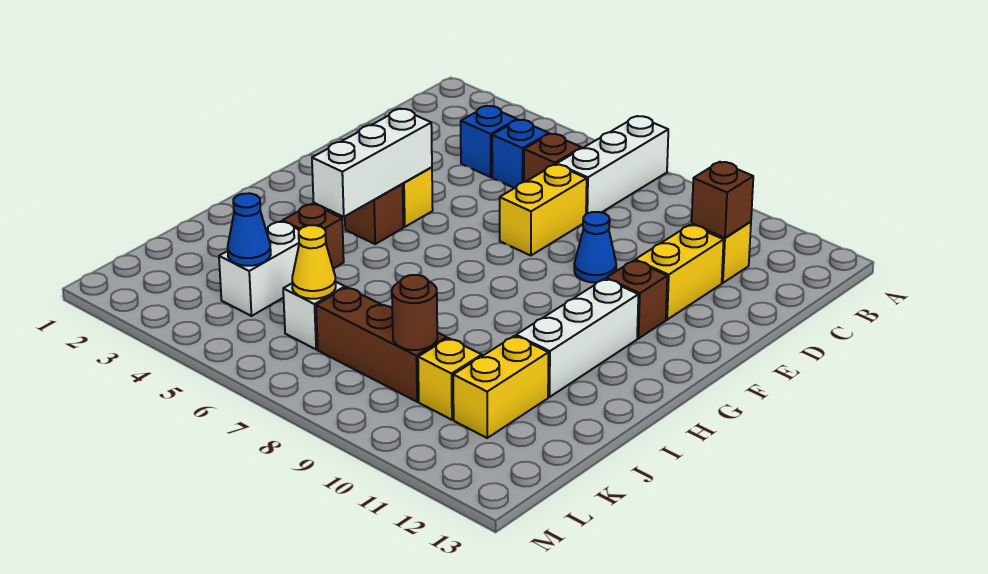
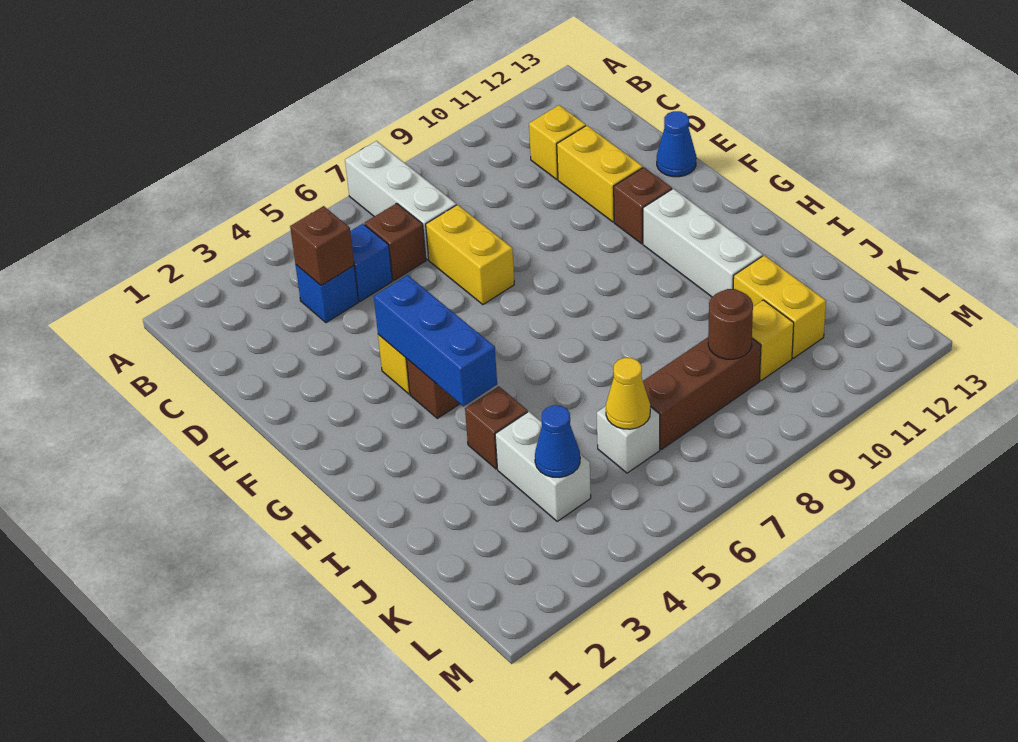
brown brick C11 level 2 -> brown brick C4 level 2
blue cone E9 level 1 -> blue cone E13 level 1
white brick F4:H4 level 2 -> blue brick F4:H4 level 2

